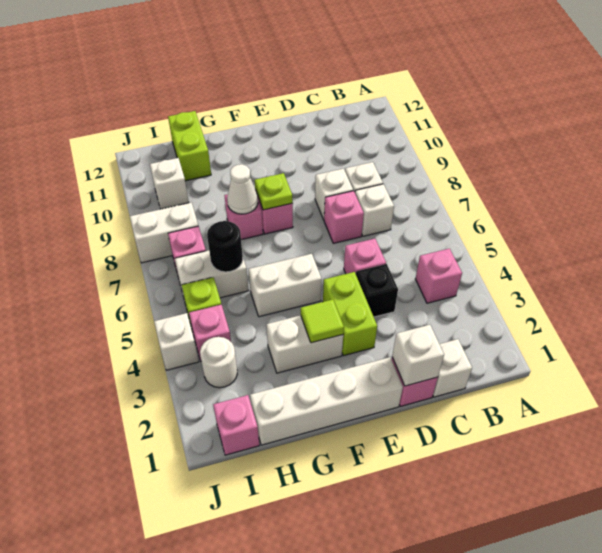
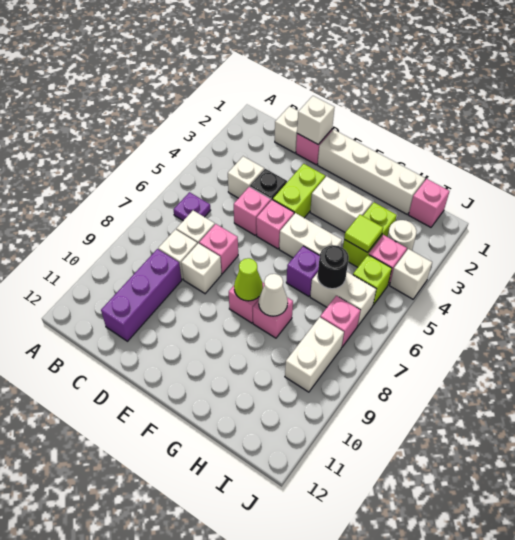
pink brick B4 level 1 -> pink brick E5 level 1
none -> purple plate B6 level 1
none -> purple brick C9:C11 level 1
lime tile F3 level 2 -> lime tile H4 level 2
lime plate F8 level 2 -> lime cone F8 level 2
none -> purple brick G6 level 1
lime brick H11:H12 level 1 -> lime brick H3:H4 level 1
white brick I8:J8 level 1 -> white brick I8:I9 level 1
white brick I10 level 1 -> white brick C4 level 1

